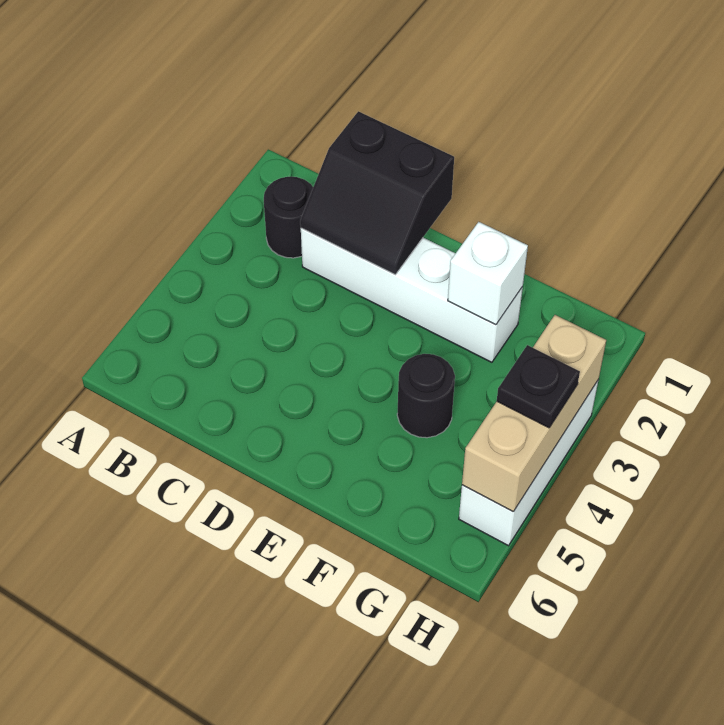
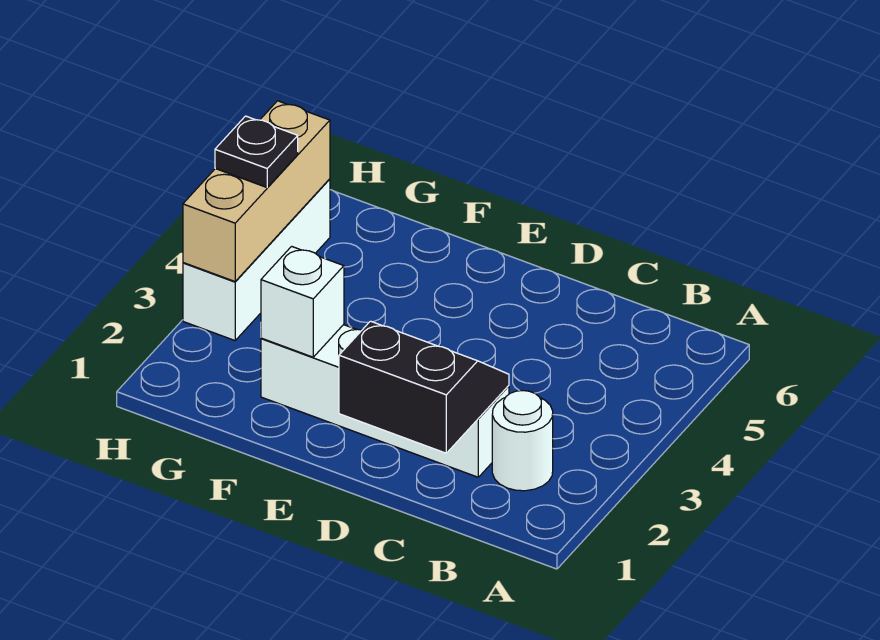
black round brick B2 level 1 -> white round brick B2 level 1
black round brick F4 level 1 -> none

